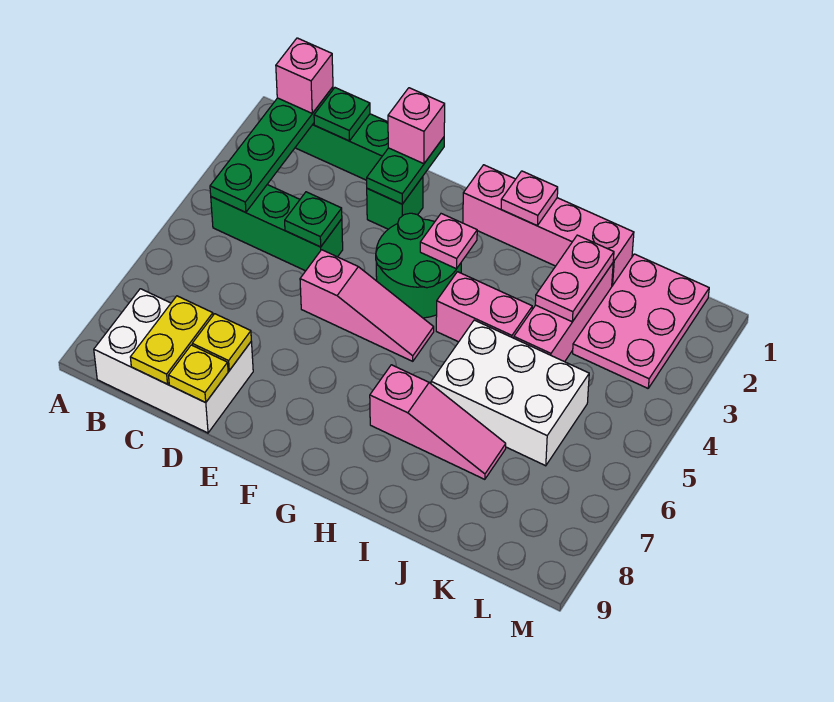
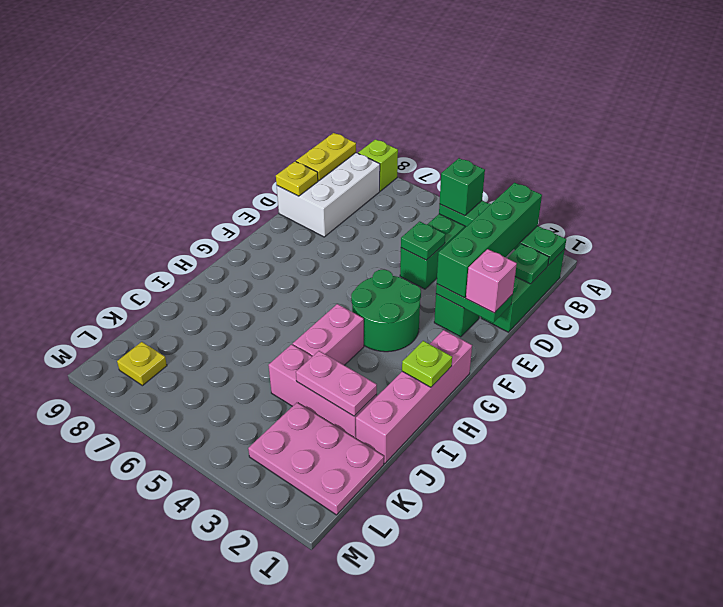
none -> lime brick A8 level 1
pink brick B1 level 3 -> none
none -> green brick B2:E2 level 3
none -> green brick B4 level 3
yellow plate C8:C9 level 2 -> yellow plate B9:C9 level 2
yellow plate D8 level 2 -> yellow plate L8 level 1
pink slope E5:G5 level 1 top E -> none
pink plate G3 level 2 -> none
pink plate H1 level 2 -> lime plate H1 level 2
pink slope H7:J7 level 1 top H -> none
white brick I5:K6 level 1 -> none

